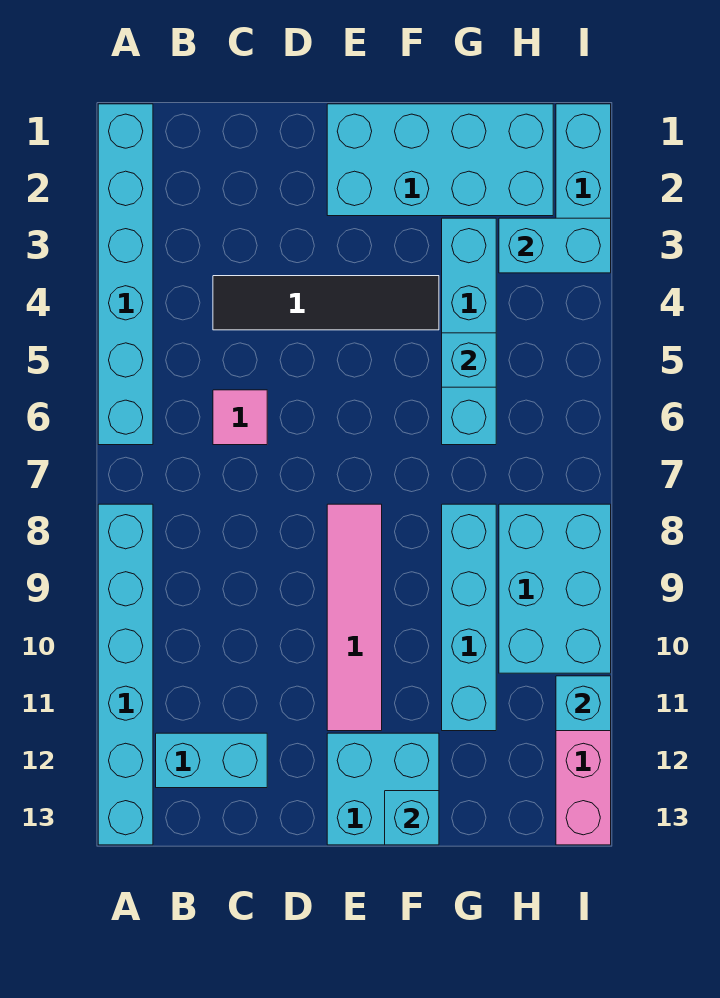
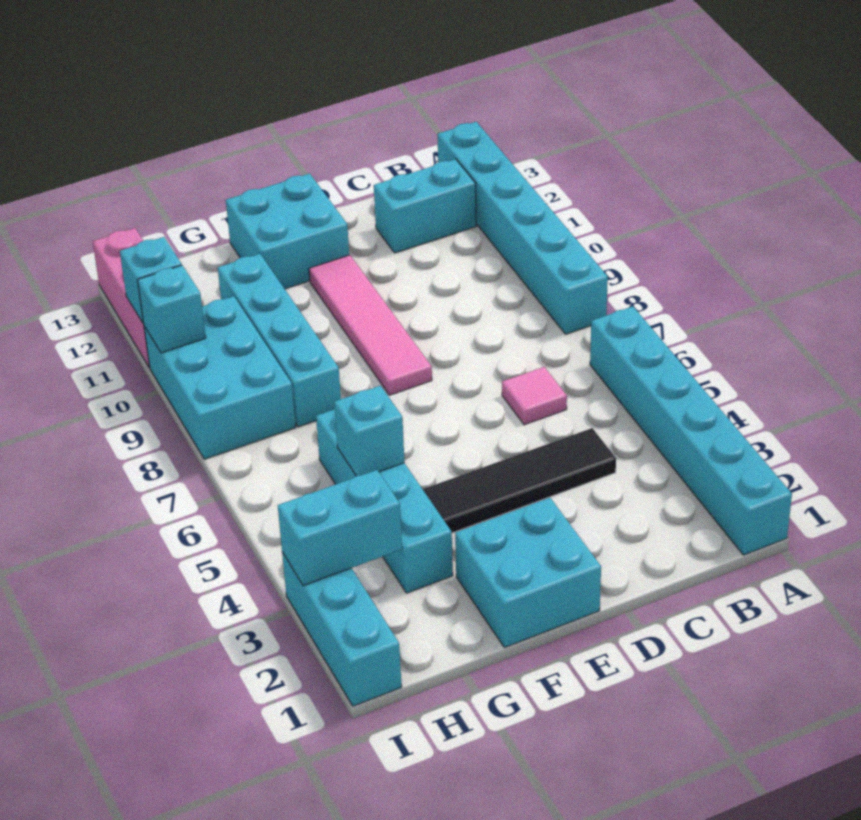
cyan brick E1:H2 level 1 -> cyan brick E1:F2 level 1
cyan brick F13 level 2 -> cyan brick I10 level 2

